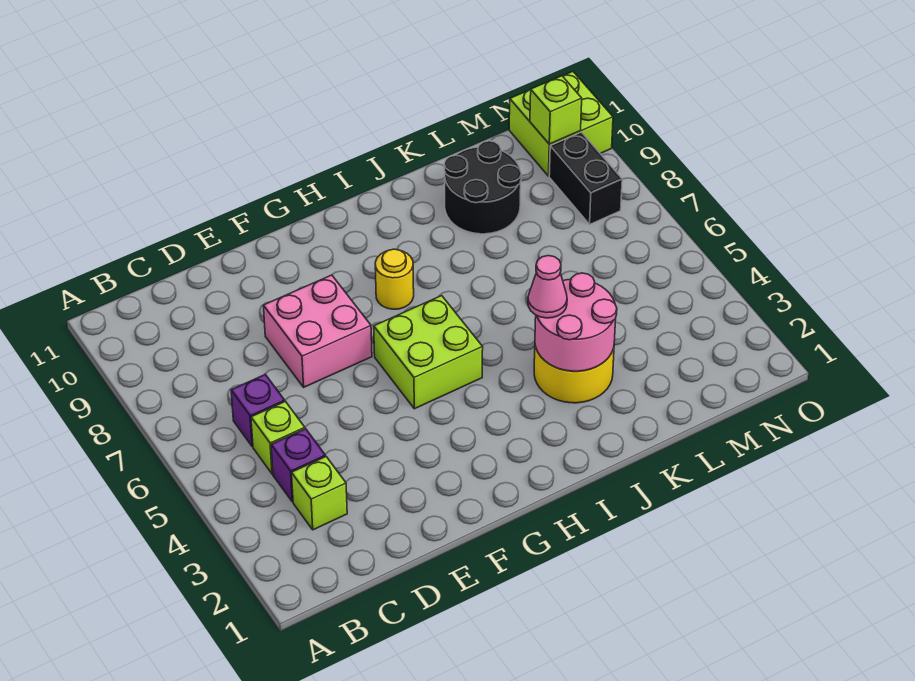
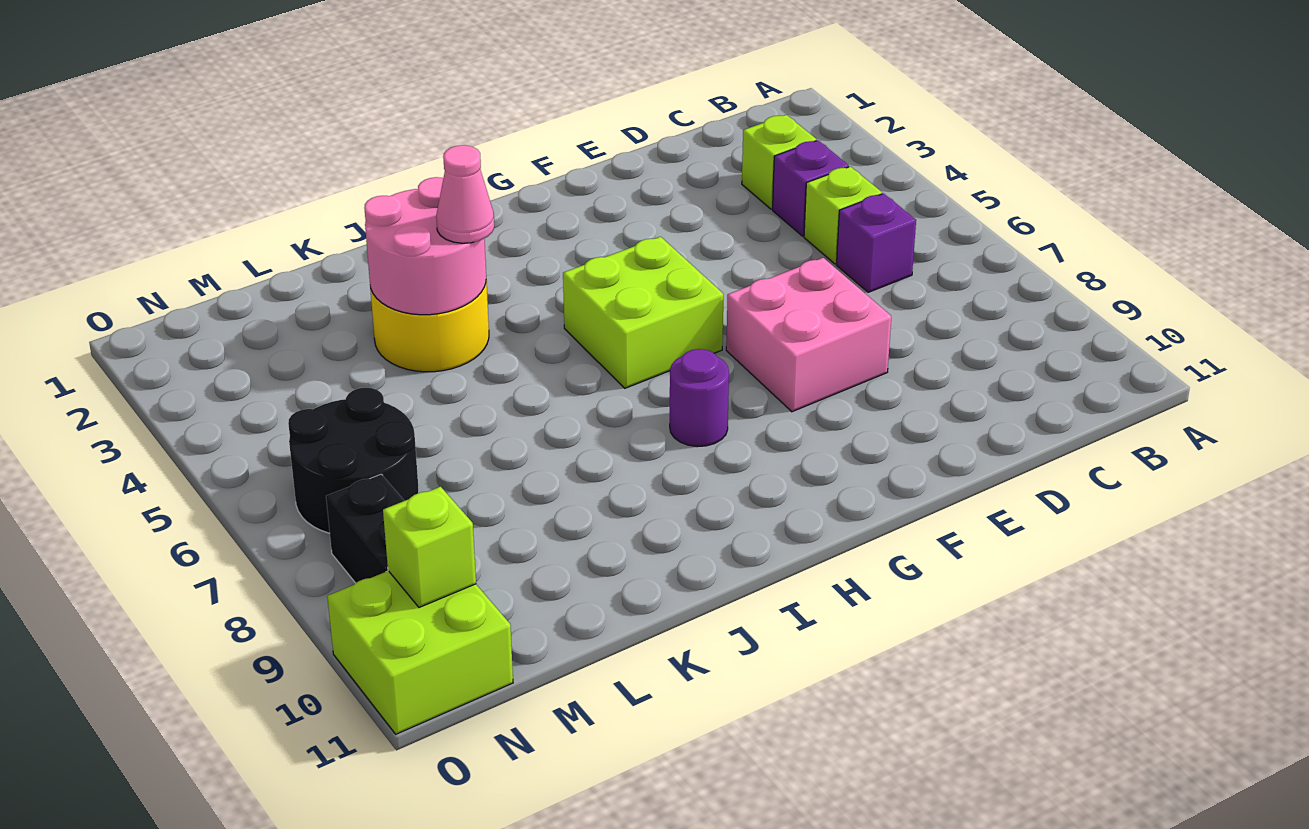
yellow round brick H8 level 1 -> purple round brick H8 level 1
black round brick K9:L10 level 1 -> black round brick M6:N7 level 1

